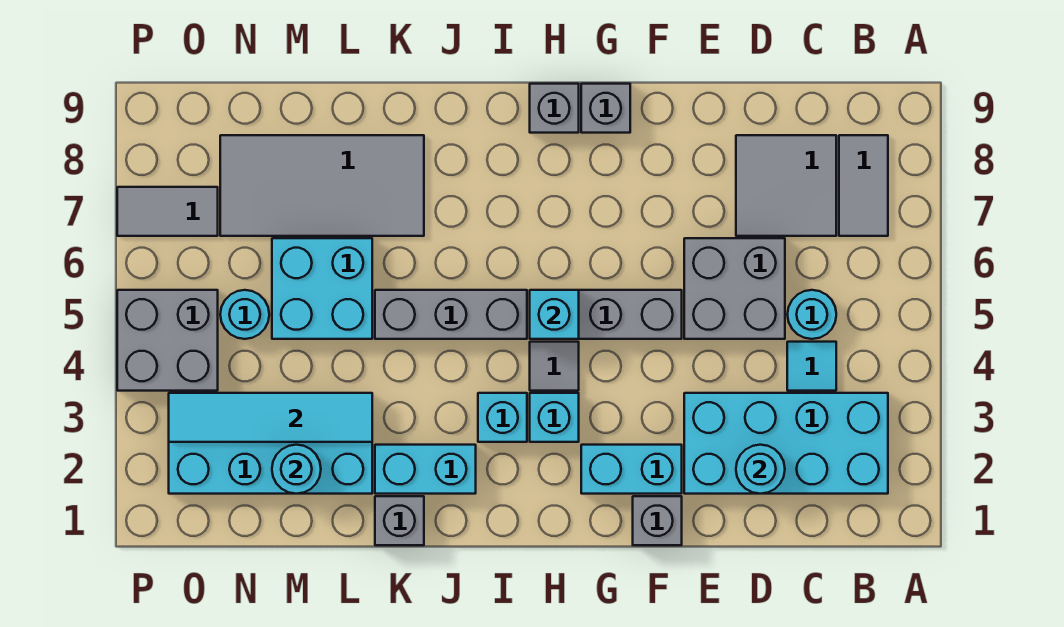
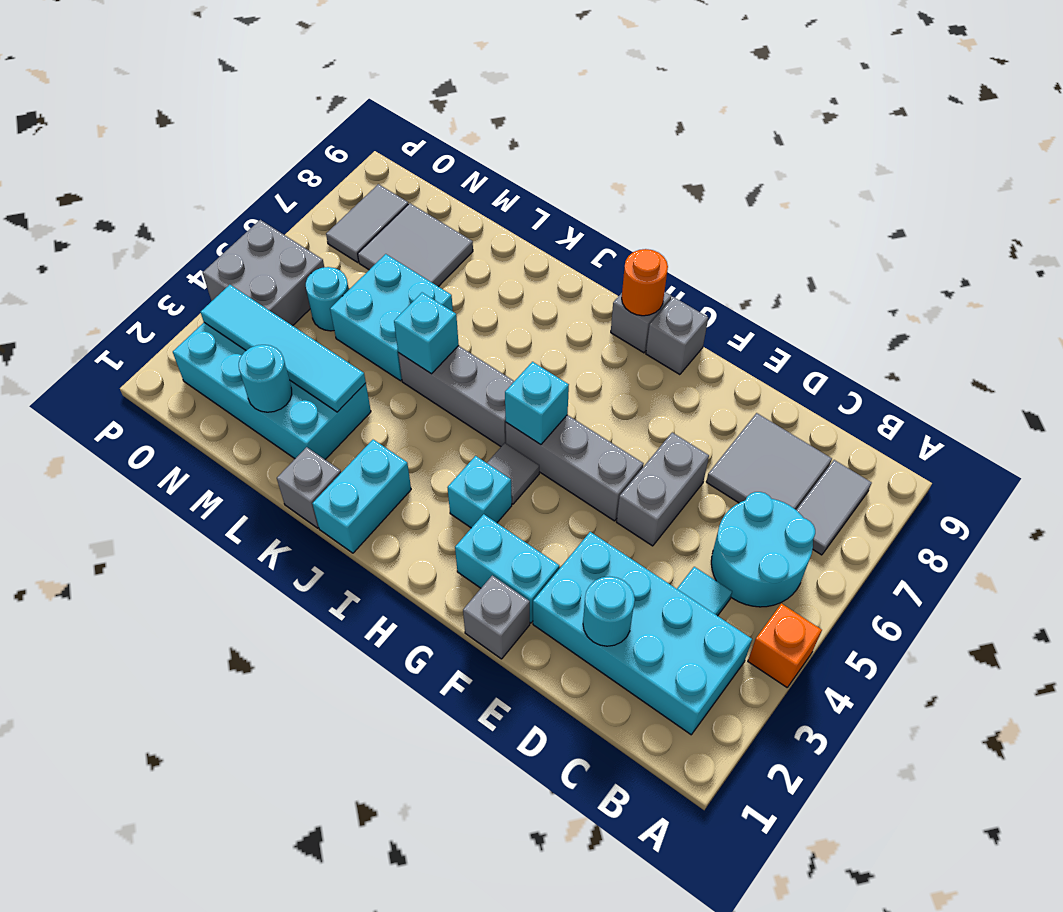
none -> orange brick A4 level 1
cyan round brick C5 level 1 -> cyan round brick B5:C6 level 1
grey brick D5:E6 level 1 -> grey brick E5:E6 level 1
none -> orange round brick H9 level 2
cyan brick I3 level 1 -> cyan brick K5 level 2
cyan brick J2:K2 level 1 -> cyan brick J1:J2 level 1
grey tile K7:N8 level 1 -> grey tile M7:N8 level 1
grey tile O7:P7 level 1 -> grey tile O7:O8 level 1

